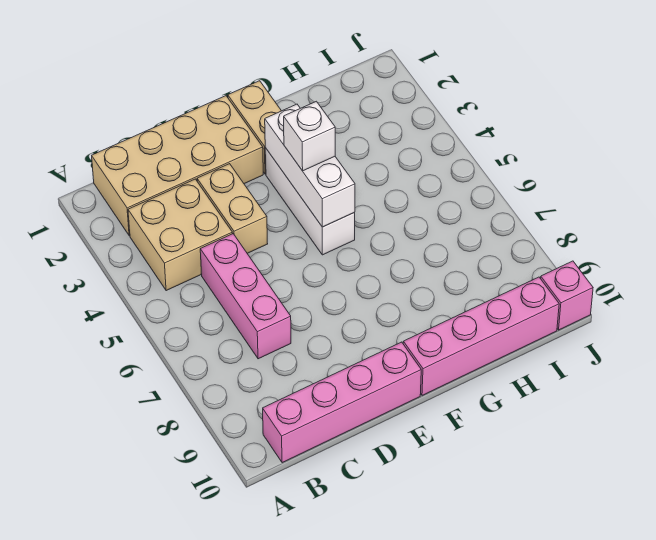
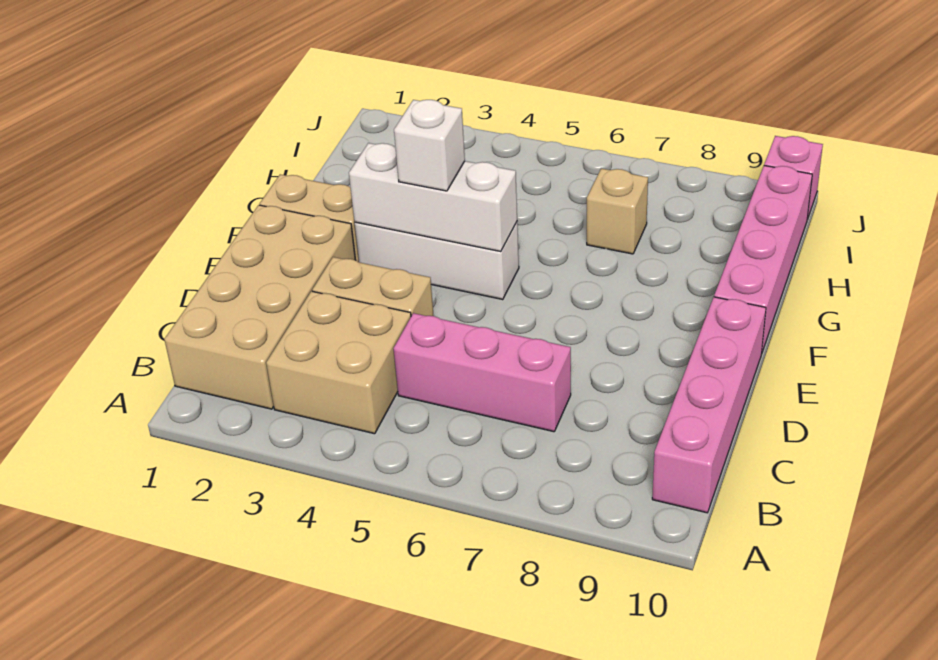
none -> tan brick H7 level 1

